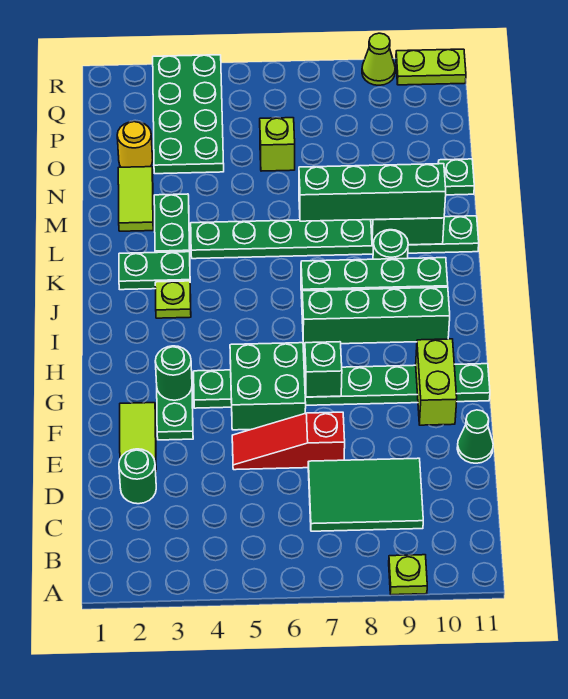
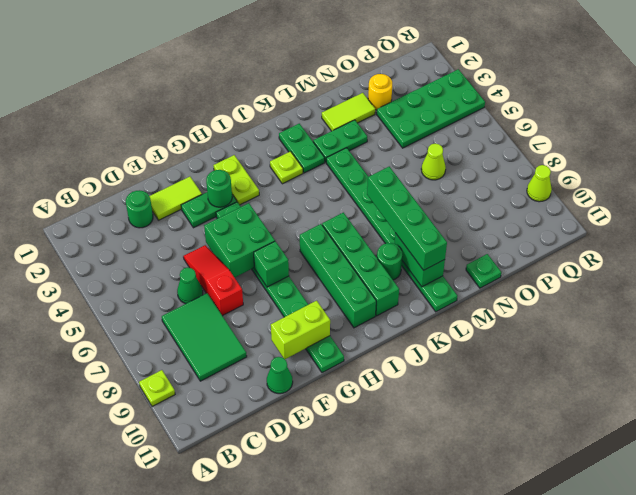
none -> green cone D6 level 1
lime brick O6 level 1 -> lime cone O6 level 1
lime plate R10:R11 level 1 -> lime plate H2:H3 level 1

